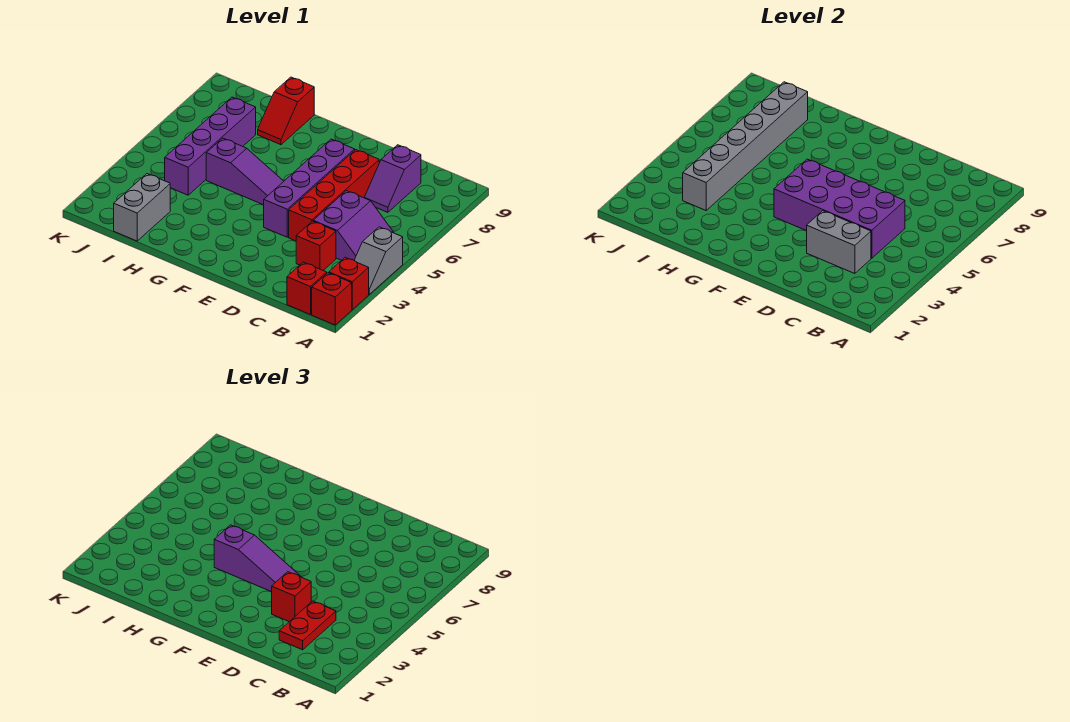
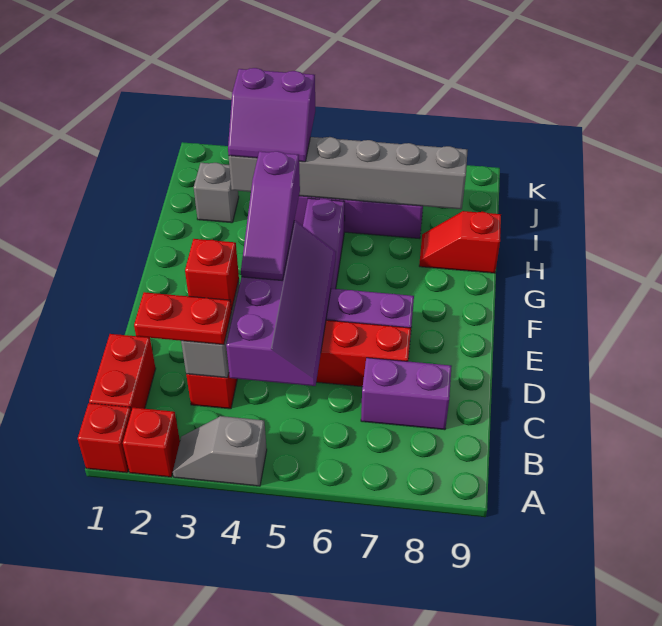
red brick B1 level 1 -> red brick B1:C1 level 1
purple slope B4:C5 level 1 top C -> purple slope I3:J4 level 3 top J
purple brick C4:F5 level 2 -> purple slope C4:F5 level 2 top 4
purple slope C7:C8 level 1 top 8 -> purple brick C7:C8 level 1
grey brick I1:I2 level 1 -> grey brick I2 level 1

